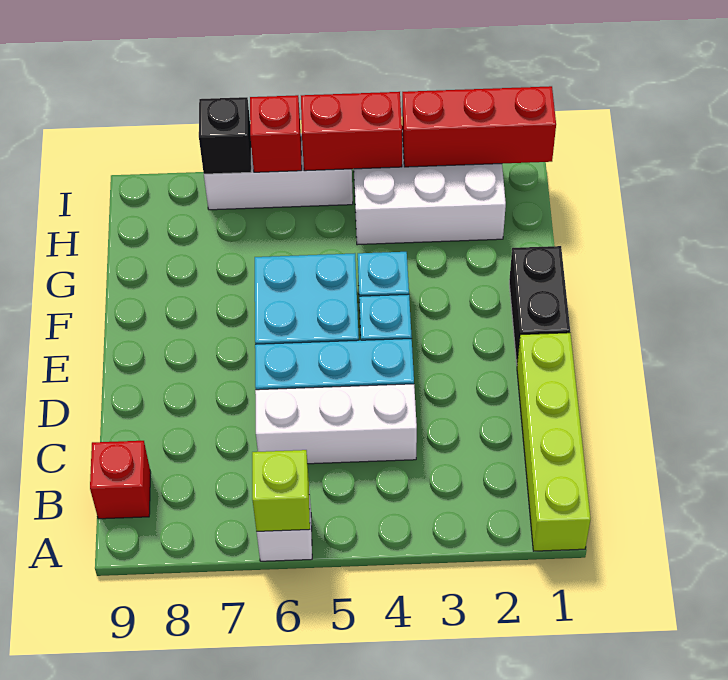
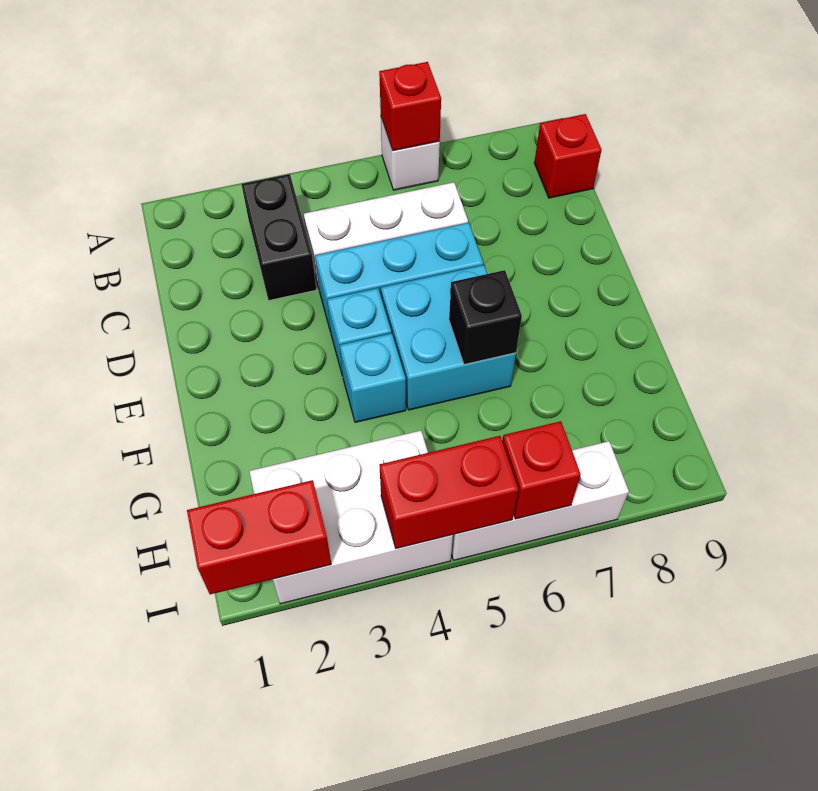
lime brick A1:D1 level 1 -> none
lime brick A6 level 2 -> red brick A6 level 2
black brick E1:F1 level 1 -> black brick B3:C3 level 1
red brick I1:I3 level 2 -> red brick I1:I2 level 2
black brick I7 level 2 -> black brick F6 level 2

